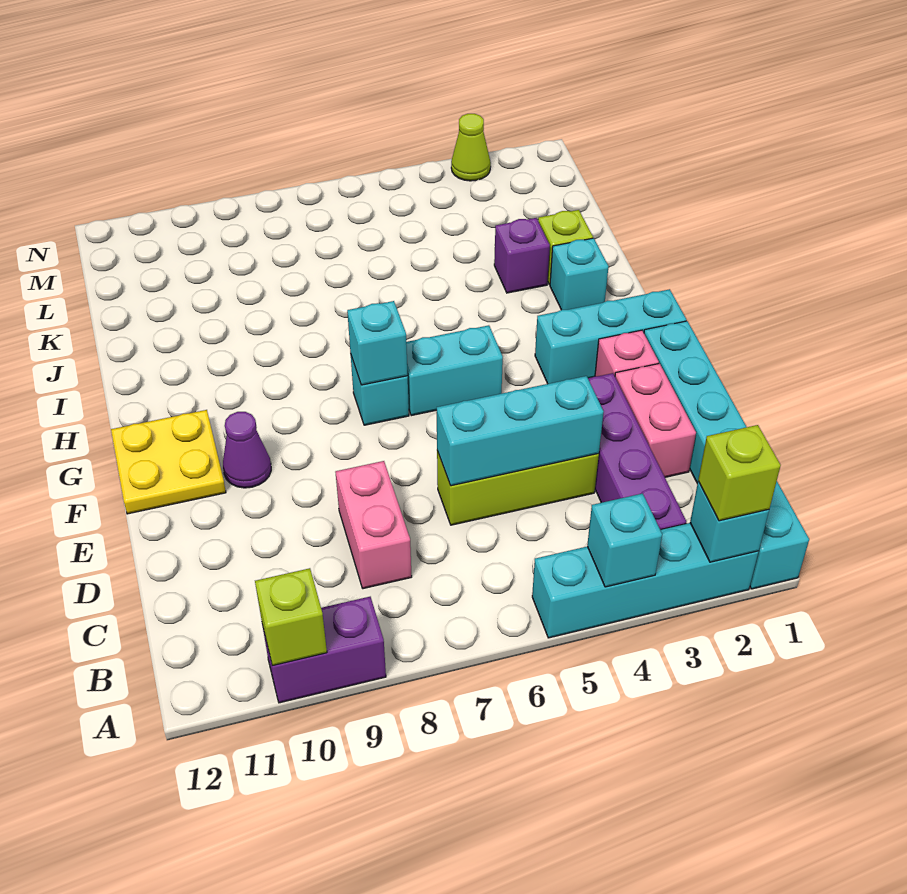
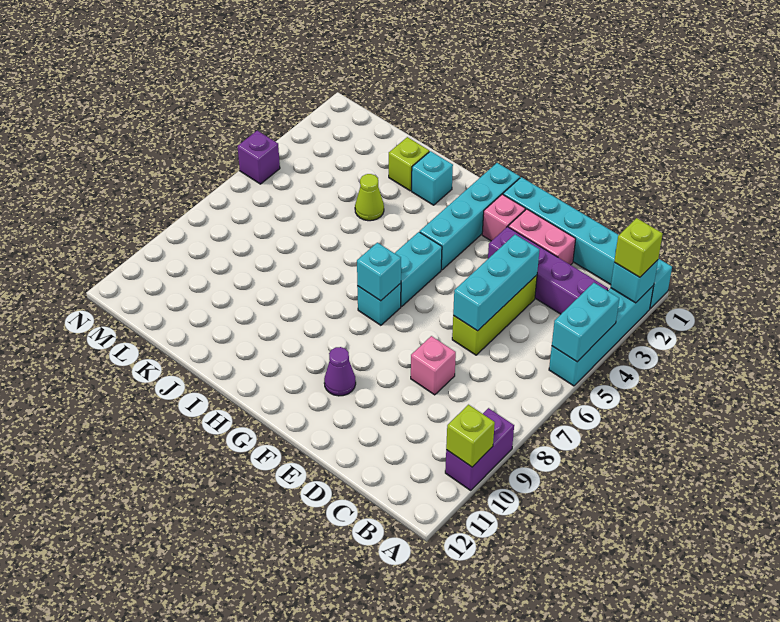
cyan brick A4 level 2 -> cyan brick A4:A5 level 2
pink brick C8:D8 level 1 -> pink brick D8 level 1
yellow plate F11:G12 level 1 -> none
cyan brick G1:G3 level 1 -> cyan brick G1:G4 level 1
purple brick J3 level 1 -> purple brick N5 level 1
lime cone N3 level 1 -> lime cone J4 level 1

